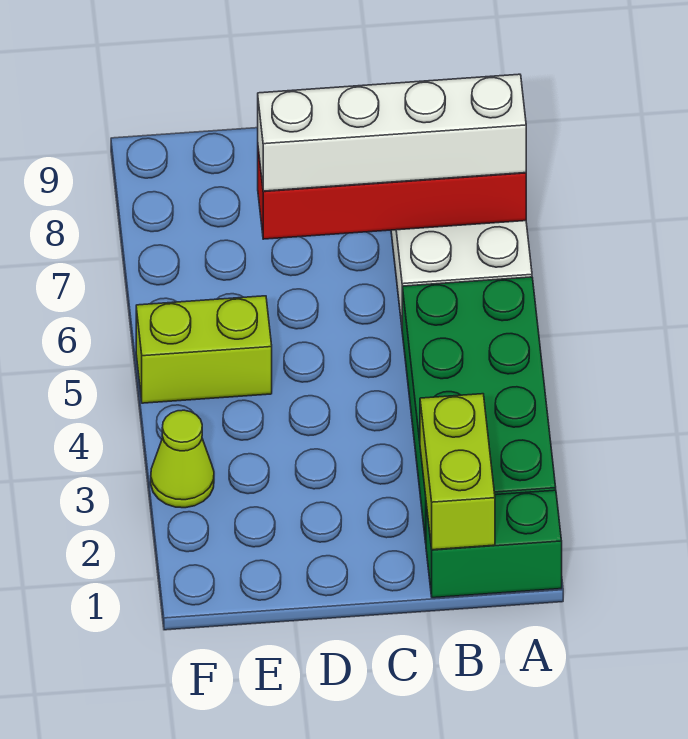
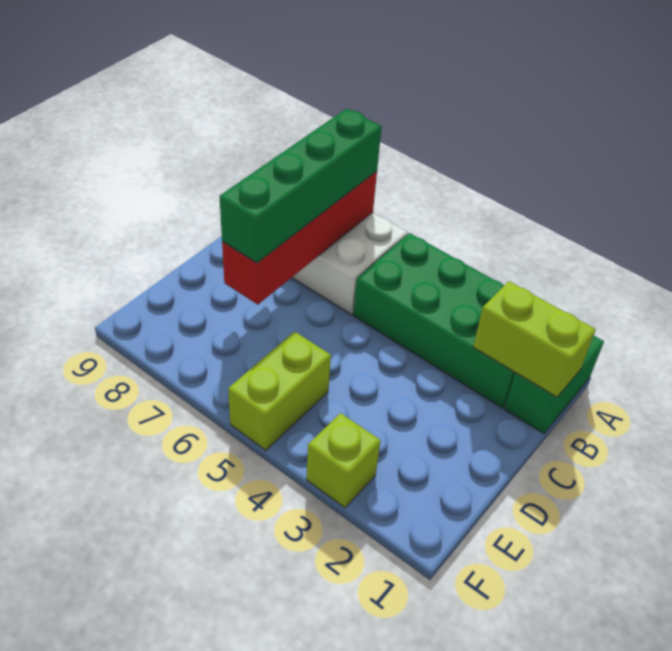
white brick A7:D7 level 3 -> green brick A7:D7 level 3
lime cone F3 level 1 -> lime brick F3 level 1

